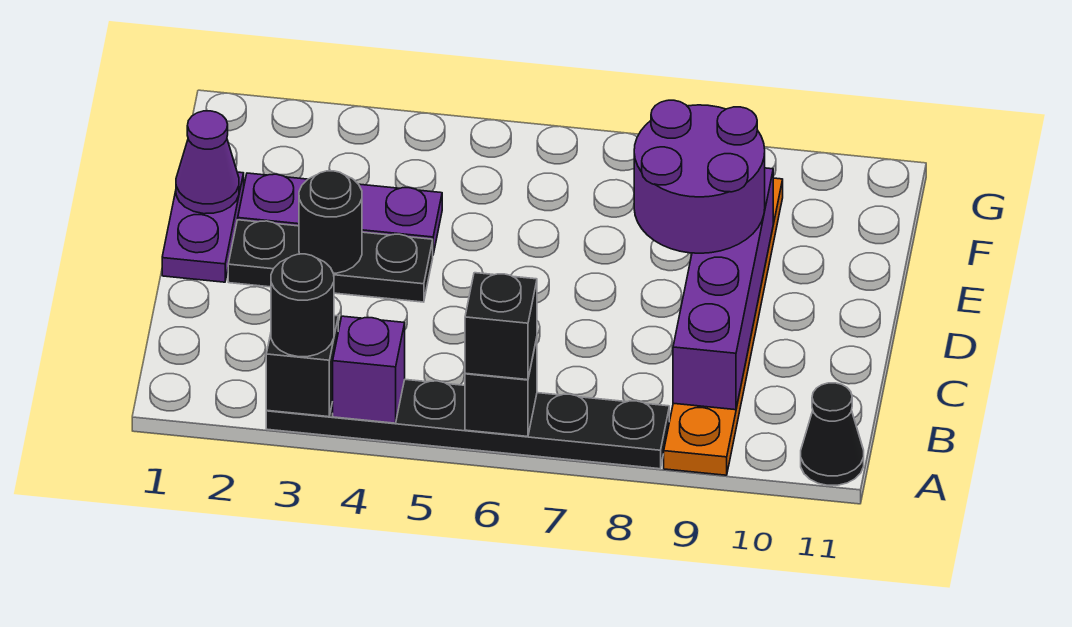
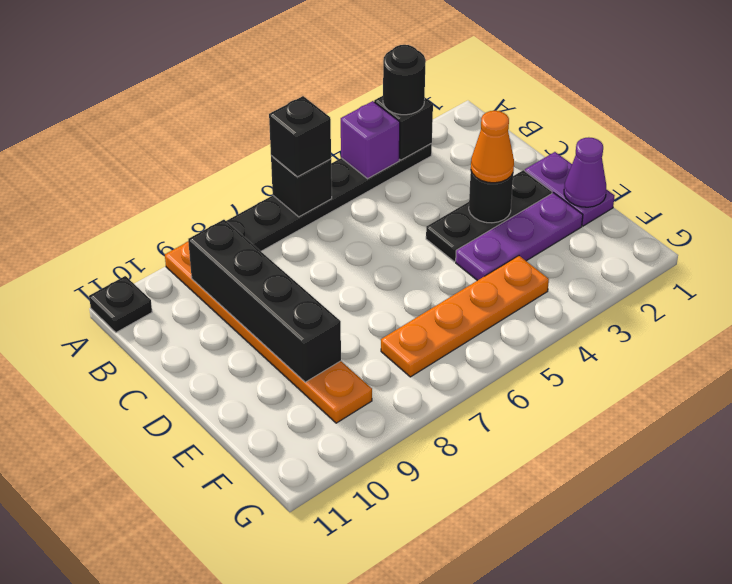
black cone A11 level 1 -> black plate A11 level 1
purple brick B9:E9 level 2 -> black brick B9:E9 level 2
none -> orange cone D3 level 3
purple round brick D8:E9 level 3 -> none
none -> orange plate F4:F7 level 1

